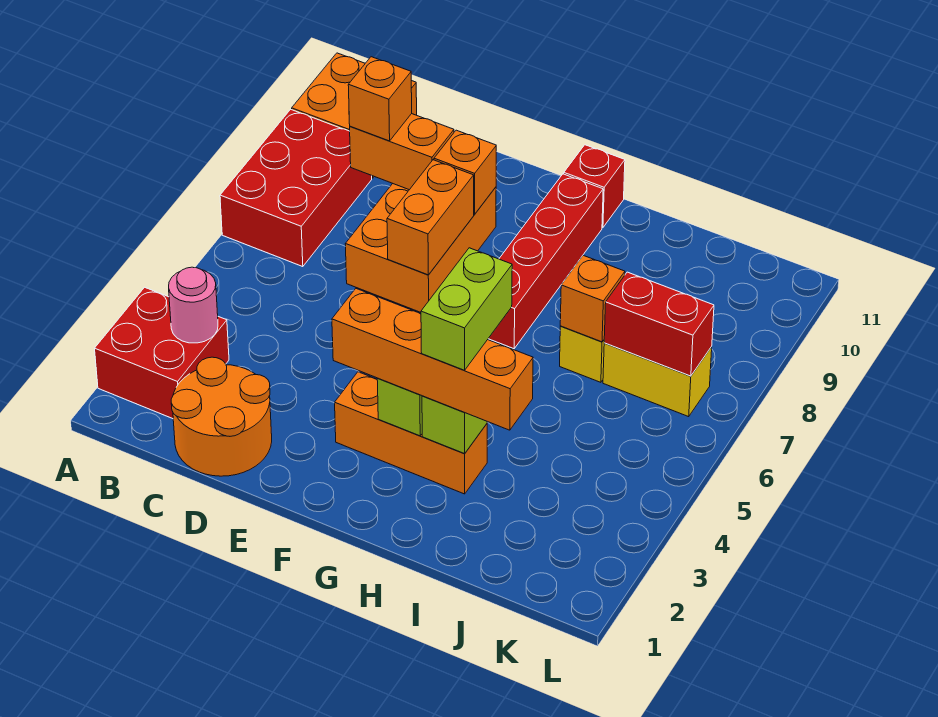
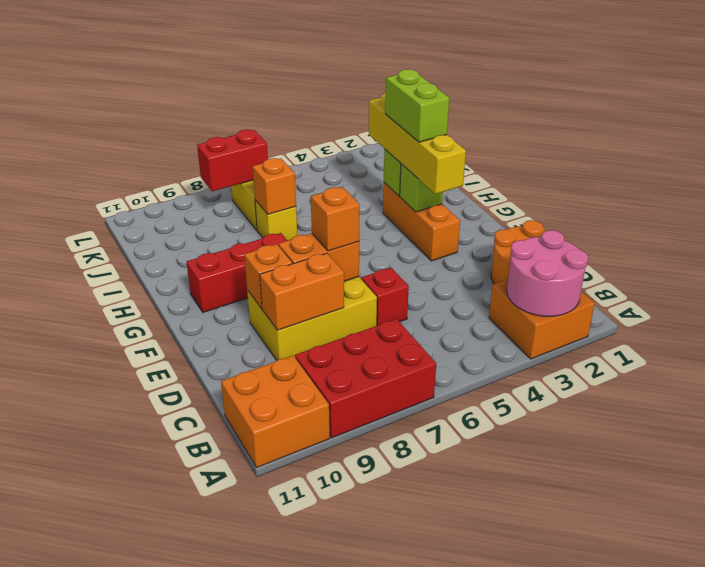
red brick A2:B3 level 1 -> orange brick A2:B3 level 1
pink round brick B3 level 2 -> pink round brick A2:B3 level 2
orange brick C9:D9 level 2 -> orange brick D8:D9 level 2
orange brick C9 level 3 -> orange brick E7 level 3
orange brick D7:E9 level 1 -> yellow brick D7:E9 level 1
orange brick F3:I3 level 3 -> yellow brick F3:I3 level 3
red brick G7:G10 level 1 -> red brick G8:G10 level 1
red brick G11 level 1 -> red brick D6 level 1
lime brick H3:H4 level 4 -> lime brick G3:H3 level 4
red brick J7:K7 level 2 -> red brick K7:K8 level 2

